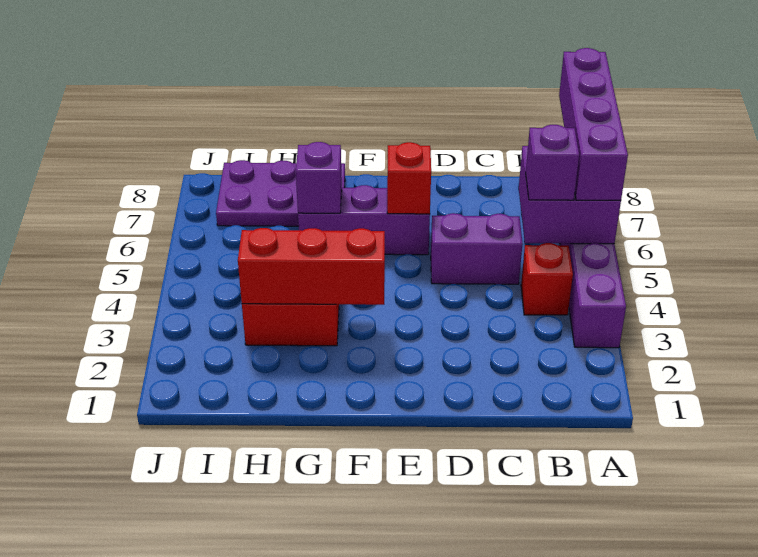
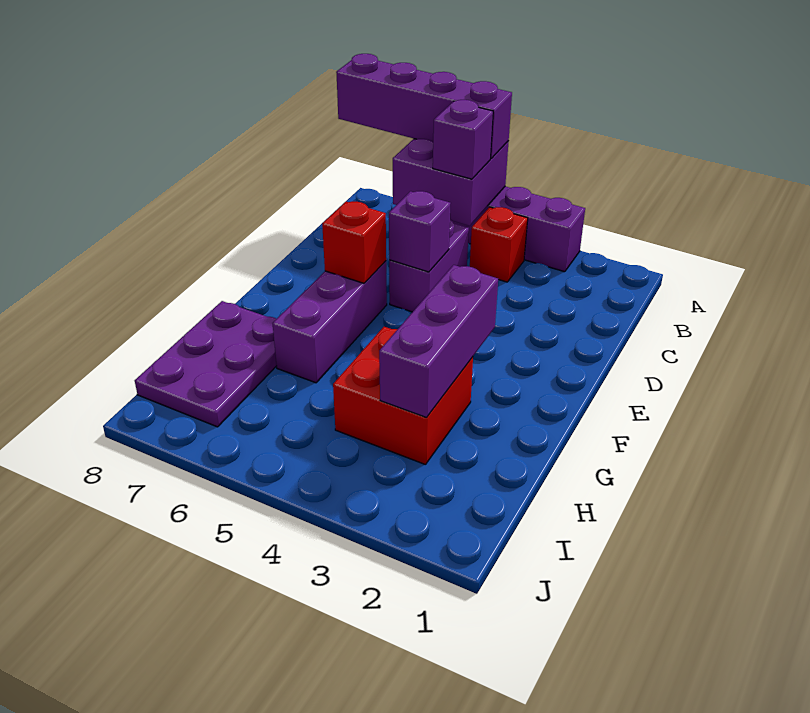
red brick F3:H3 level 2 -> purple brick F3:H3 level 2
purple brick G6 level 2 -> purple brick D5 level 2

